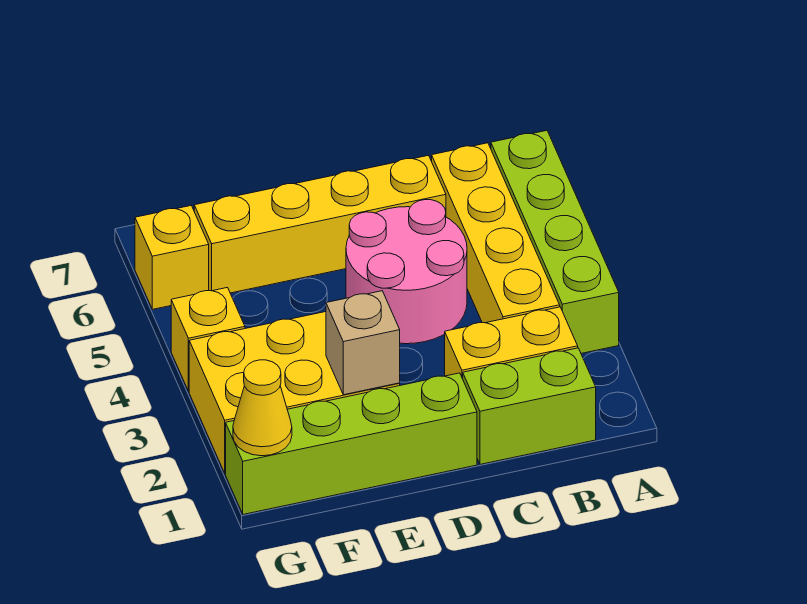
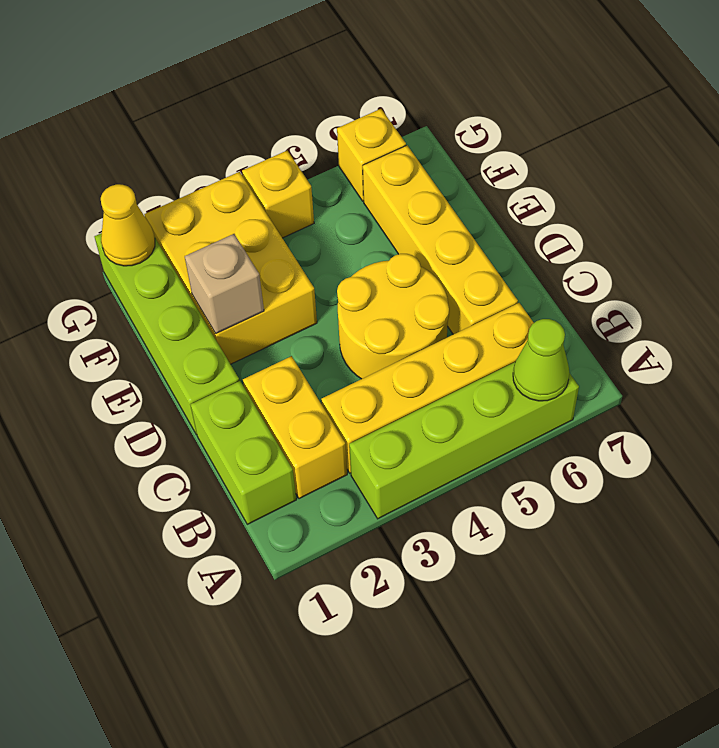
none -> lime cone A6 level 2
pink round brick C4:D5 level 1 -> yellow round brick C4:D5 level 1

